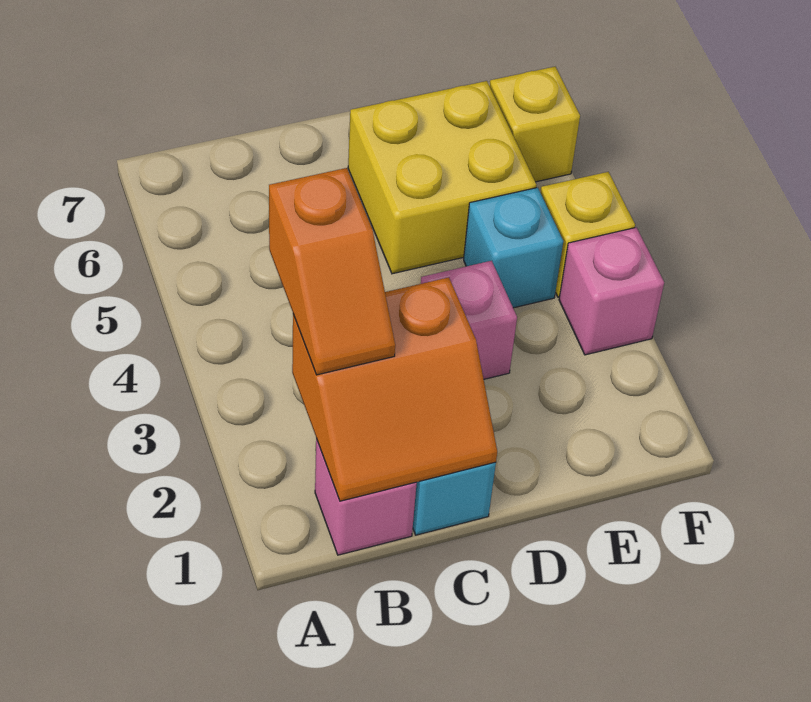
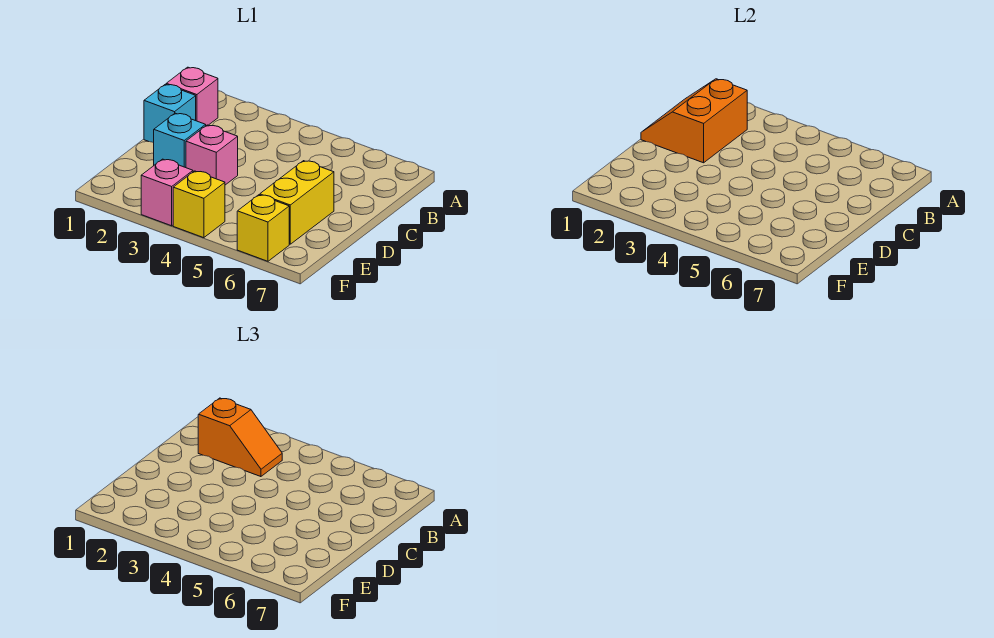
orange slope B2:B3 level 3 top 3 -> orange slope B2:B3 level 3 top 2
yellow brick D5:E6 level 1 -> yellow brick D6:E6 level 1
cyan brick E4 level 1 -> cyan brick D2 level 1

